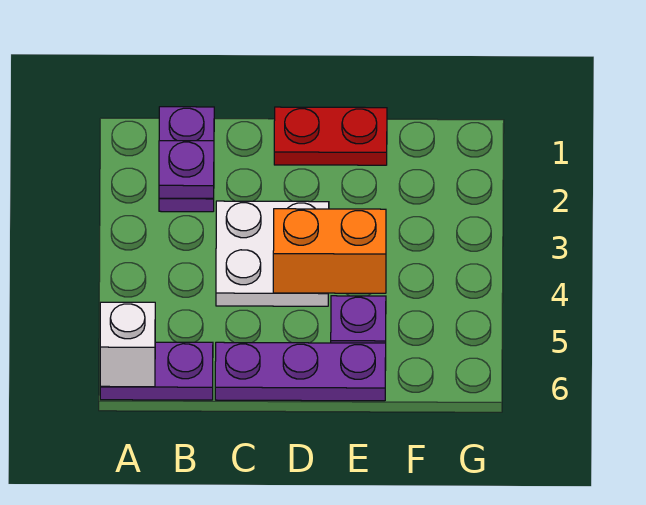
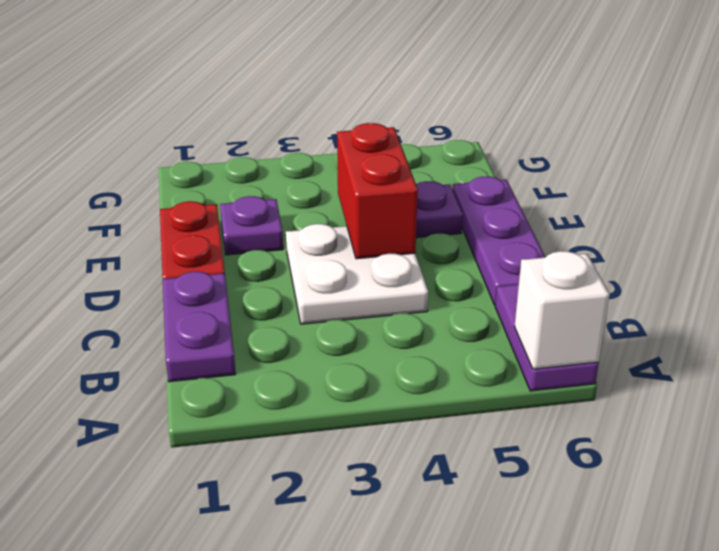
purple plate B1:B2 level 1 -> purple plate B1:C1 level 1
purple plate B2 level 2 -> purple plate E2 level 1
orange brick D4:E4 level 2 -> red brick D4:E4 level 2

